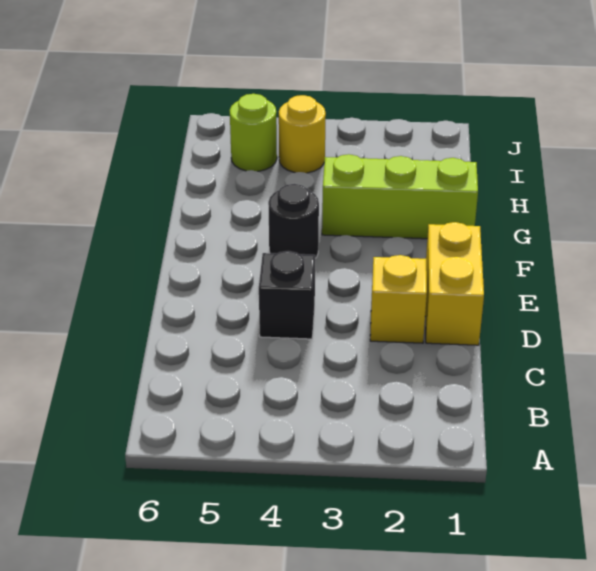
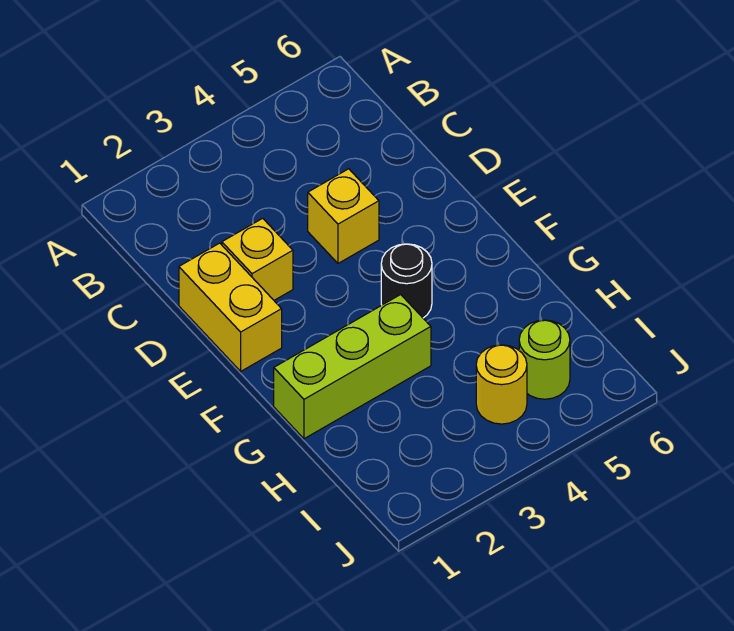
black brick D4 level 1 -> yellow brick D4 level 1

